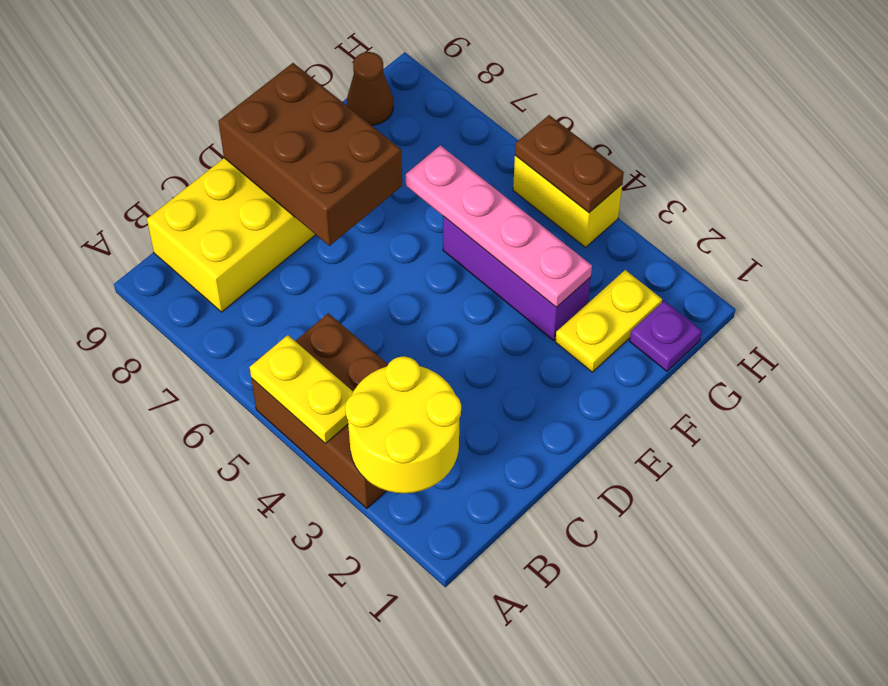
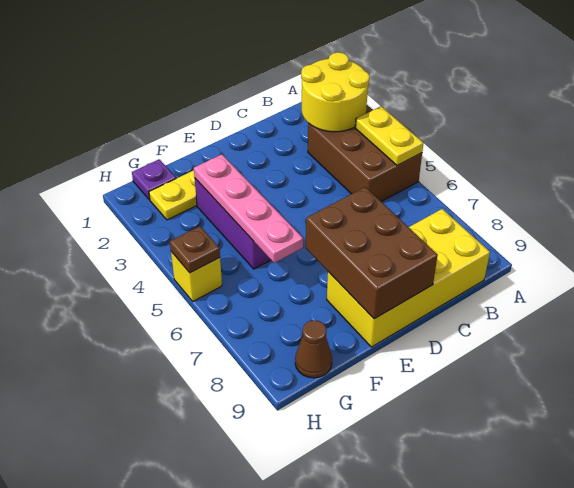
yellow brick H4:H5 level 1 -> yellow brick H5 level 1
brown plate H4:H5 level 2 -> brown plate H5 level 2

